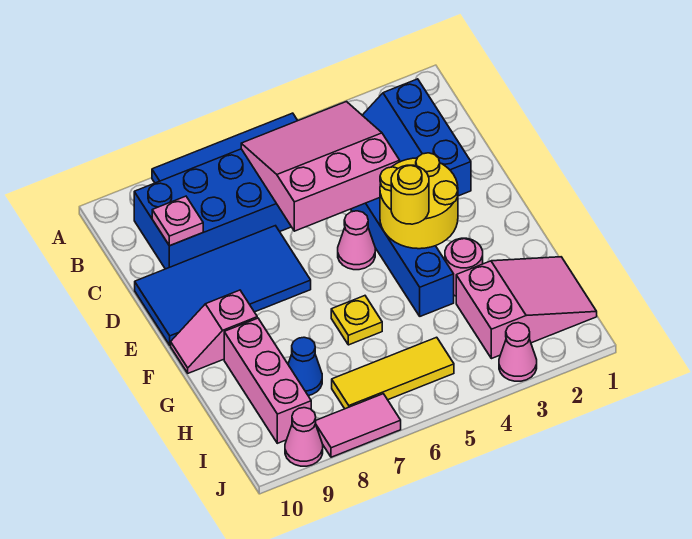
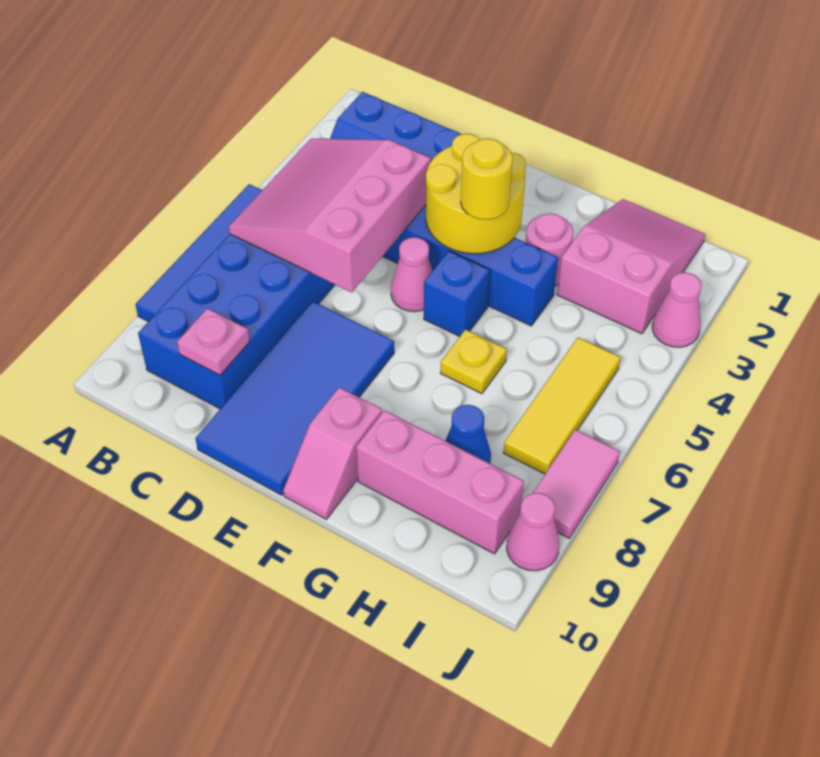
none -> blue brick F5 level 1

